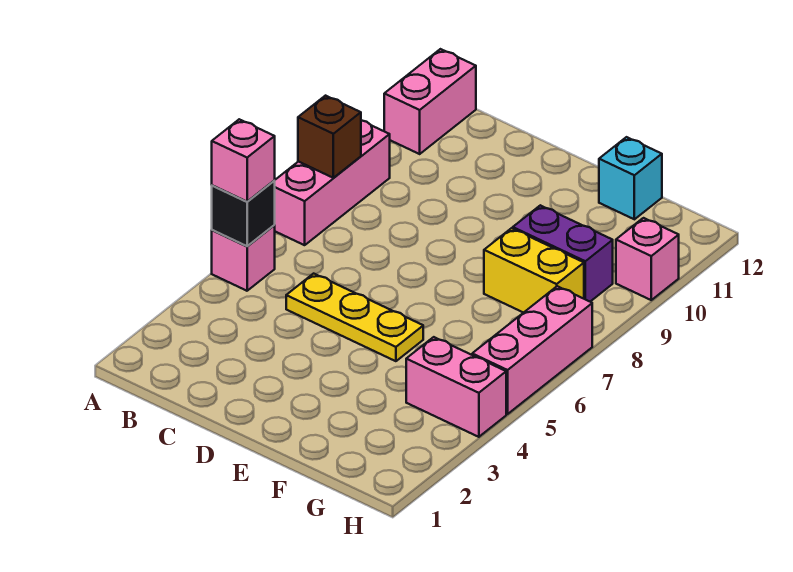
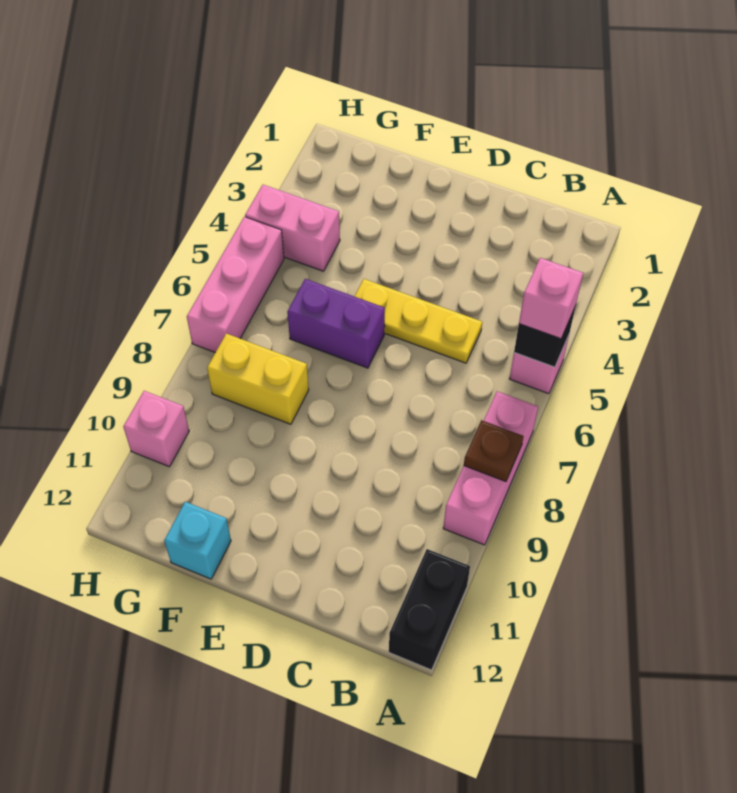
brown brick A8 level 2 -> brown plate A8 level 2
pink brick A11:A12 level 1 -> black brick A11:A12 level 1
purple brick F9:G9 level 1 -> purple brick E6:F6 level 1

